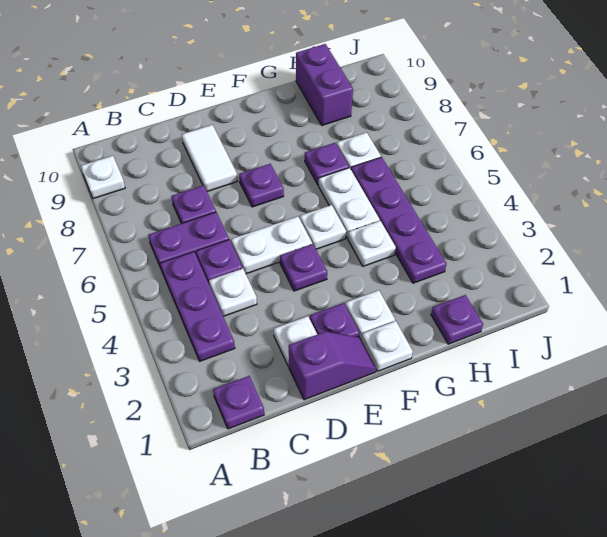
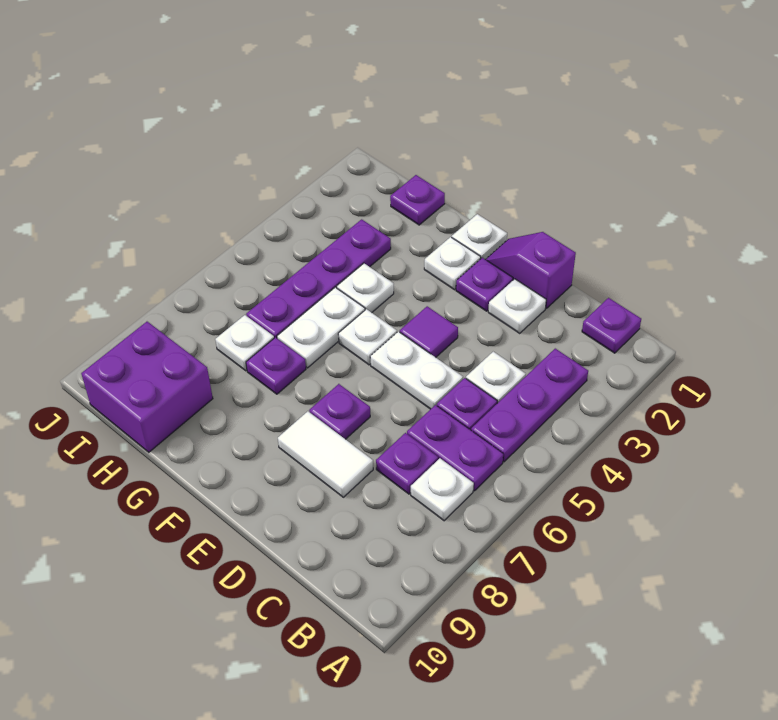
white plate A9 level 1 -> white plate B7 level 1
white tile D8:D9 level 1 -> white tile D8:E8 level 1
purple plate E4 level 1 -> purple tile E4 level 1
purple brick H9:H10 level 1 -> purple brick H9:I10 level 1

